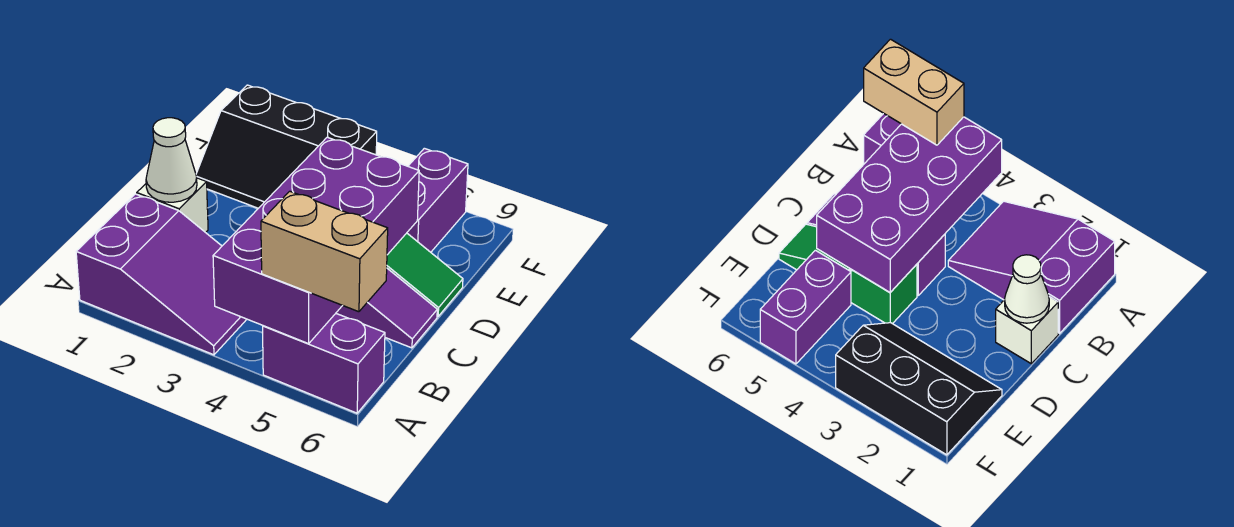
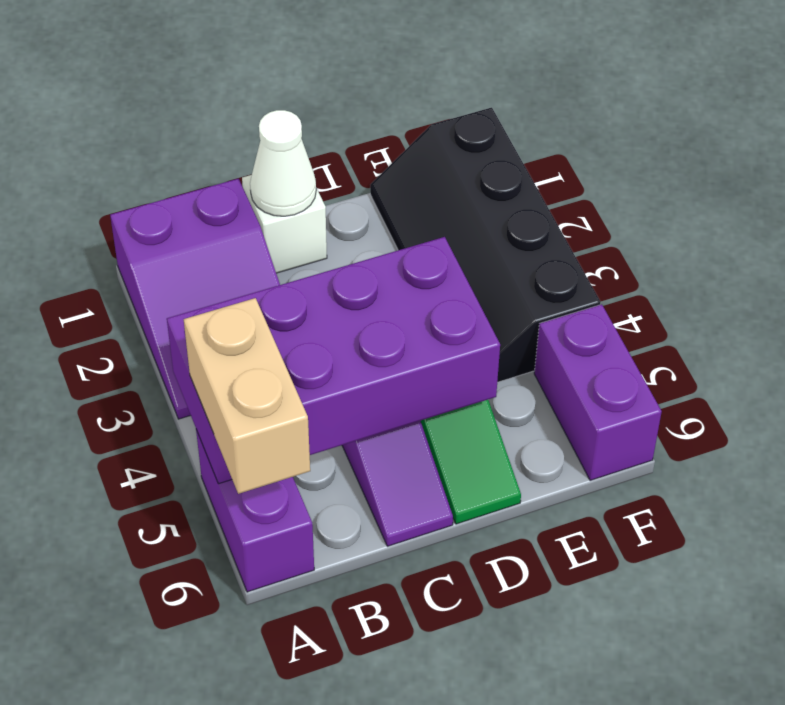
black slope E1:F3 level 1 top F -> black slope E1:F4 level 1 top F
purple brick E5:F5 level 1 -> purple brick F5:F6 level 1

